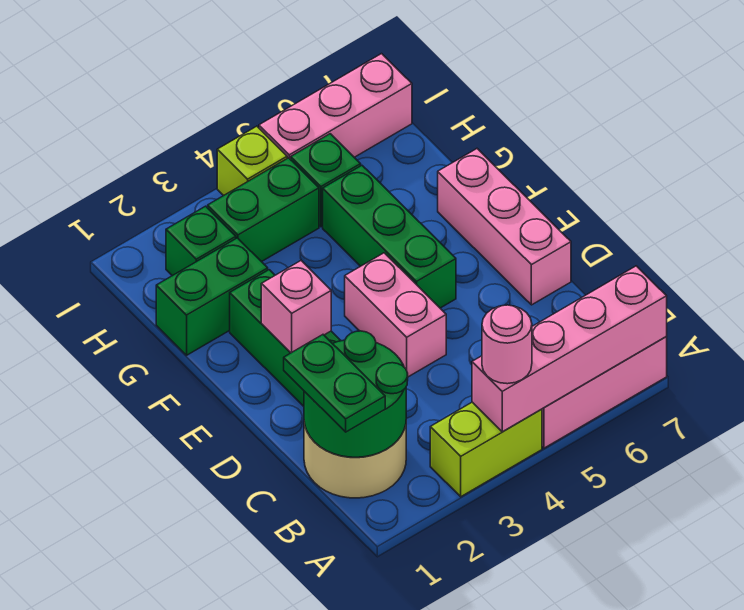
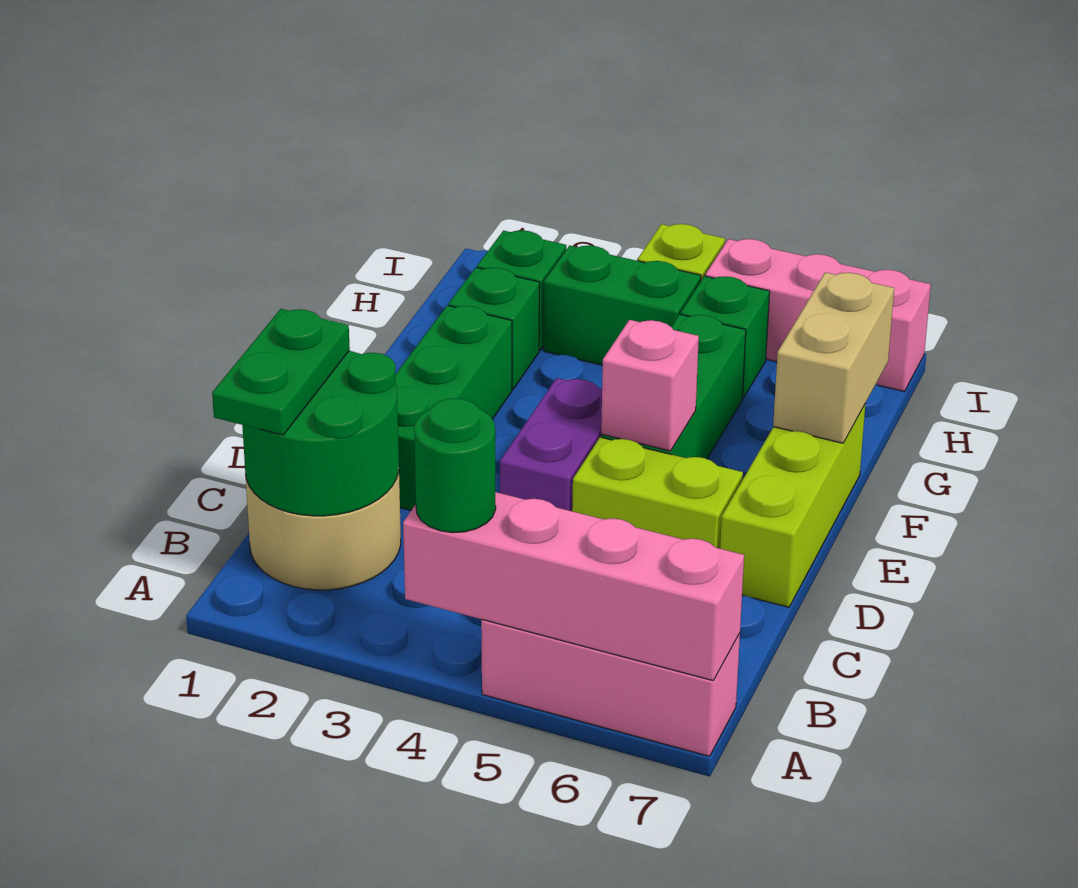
lime brick A3:A4 level 1 -> lime brick D5:D6 level 1
pink round brick A4 level 3 -> green round brick A4 level 3
pink brick D4:E4 level 1 -> purple brick D4:E4 level 1
pink brick D7:F7 level 1 -> lime brick D7:F7 level 1
pink brick E2 level 2 -> pink brick E5 level 2
none -> tan brick F7:G7 level 2
green brick G1:G2 level 1 -> green brick G2 level 1

